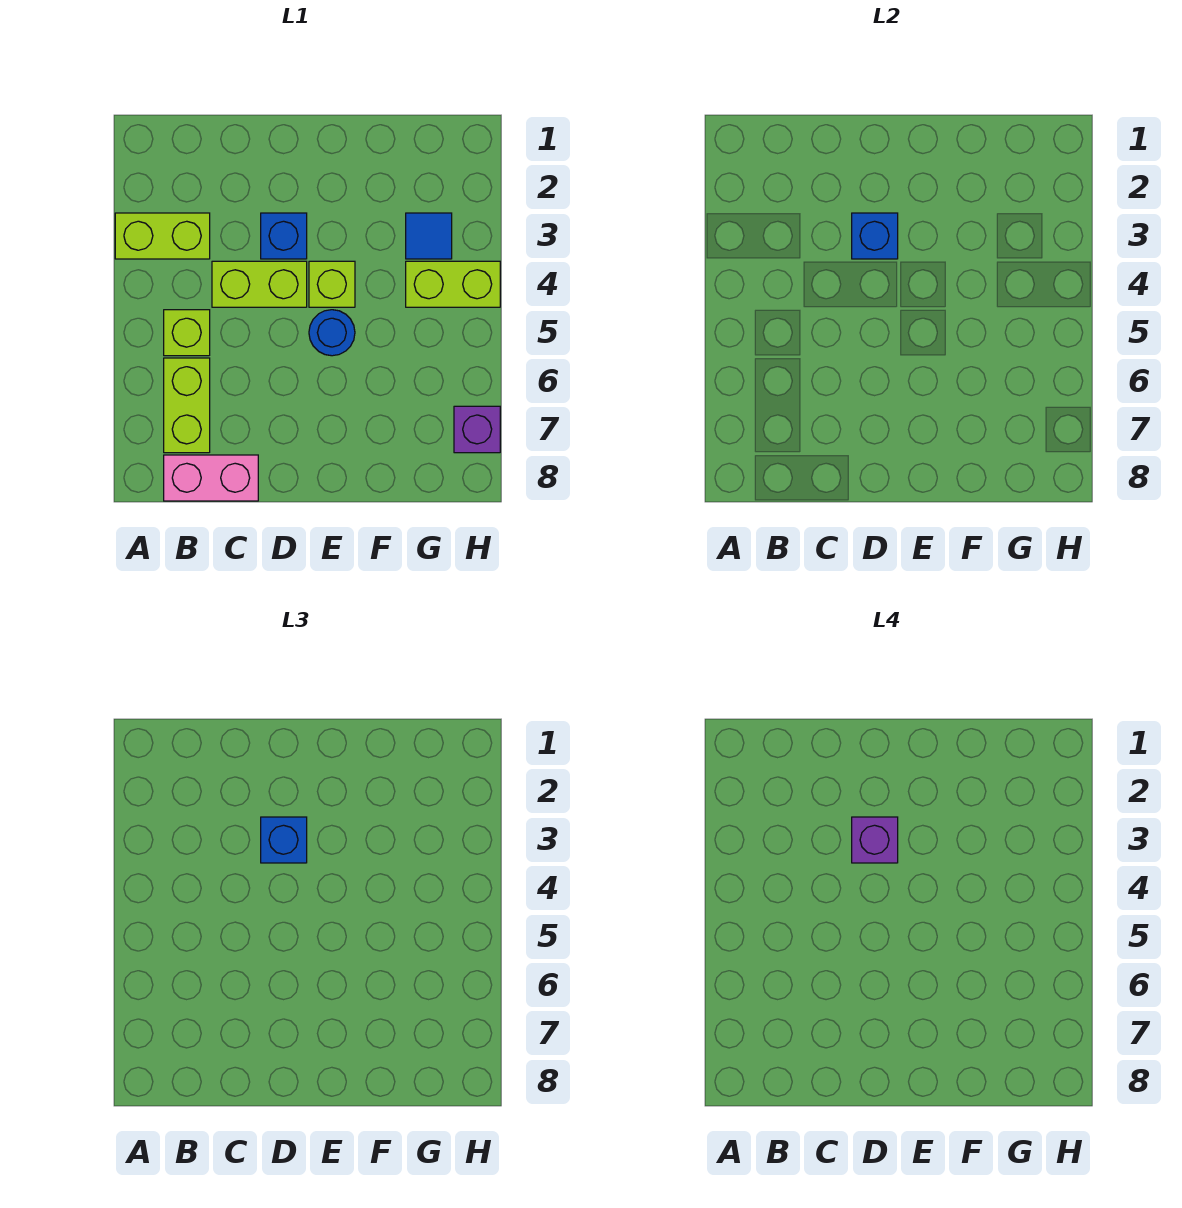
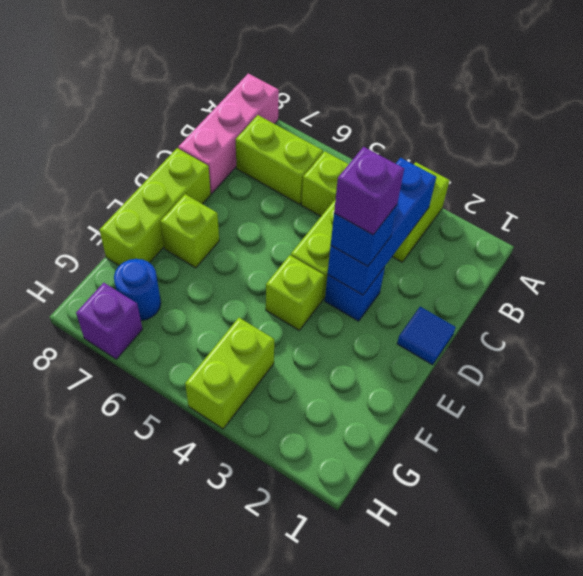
pink brick B8:C8 level 1 -> pink brick A8:C8 level 1
blue brick D3 level 2 -> blue brick B3:D3 level 2
none -> lime brick D8:F8 level 1
blue round brick E5 level 1 -> blue round brick G7 level 1
none -> lime brick E7 level 1
blue tile G3 level 1 -> blue tile D1 level 1

